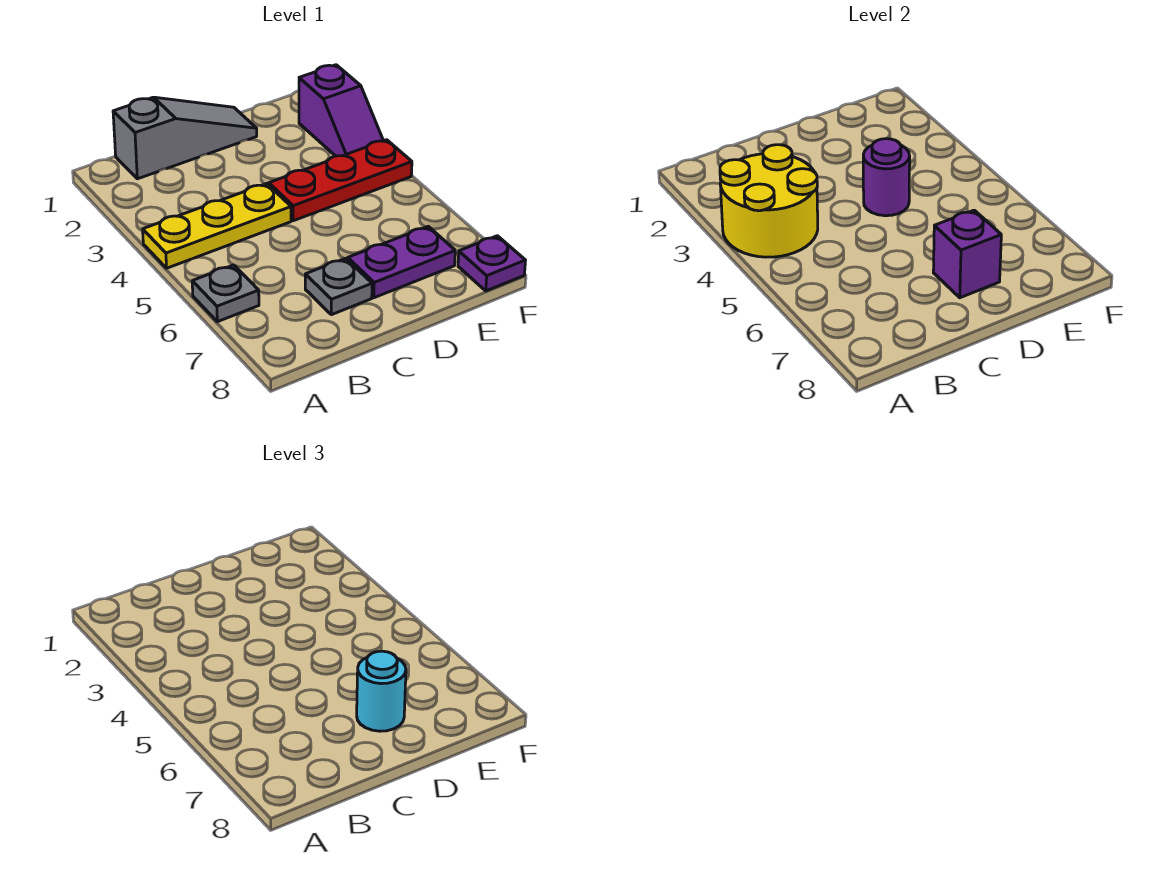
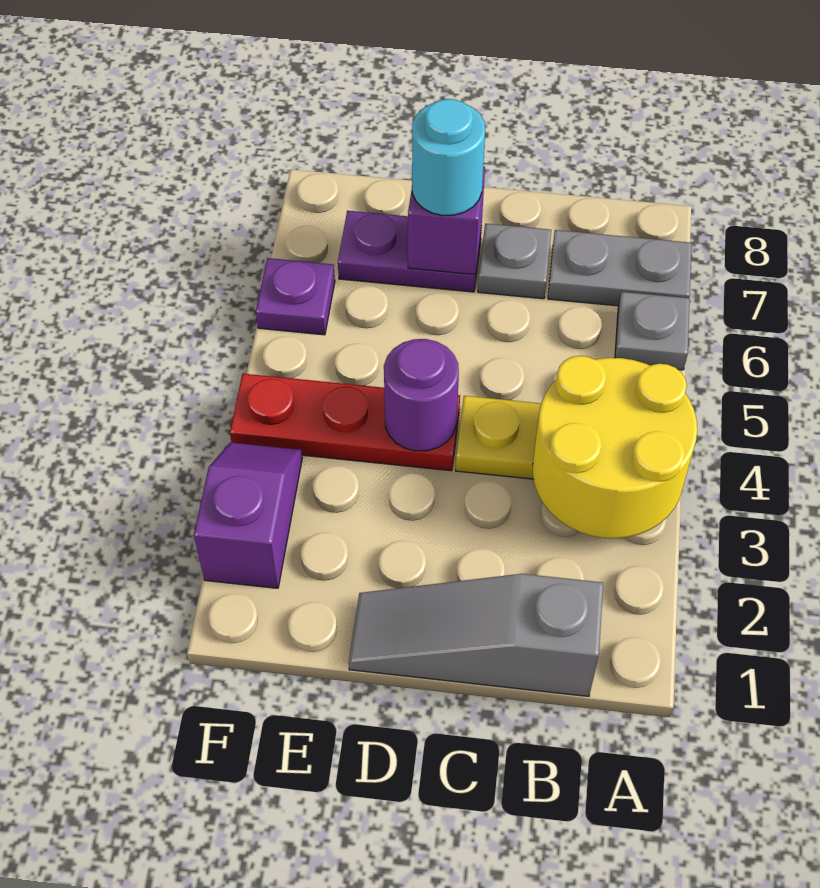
none -> grey plate A7:B7 level 1
purple plate F8 level 1 -> purple plate F6 level 1

